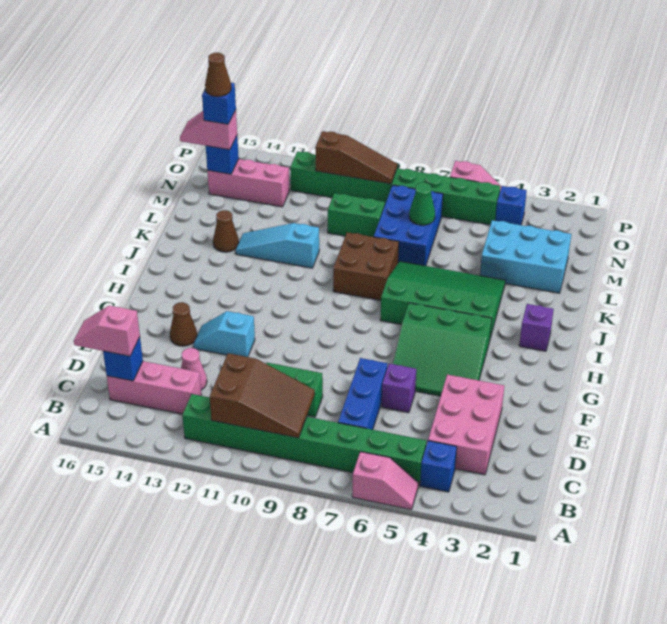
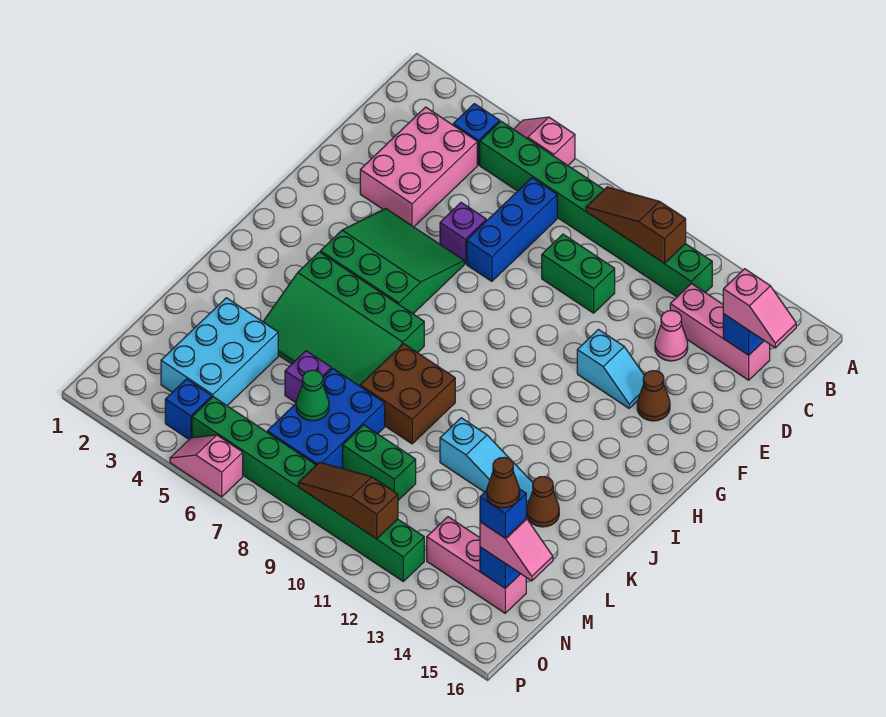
brown slope B9:C11 level 2 top 11 -> brown slope B9:B11 level 2 top 11
purple brick I2 level 1 -> purple brick L6 level 1
cyan brick L2:M4 level 1 -> cyan brick L3:N4 level 1

